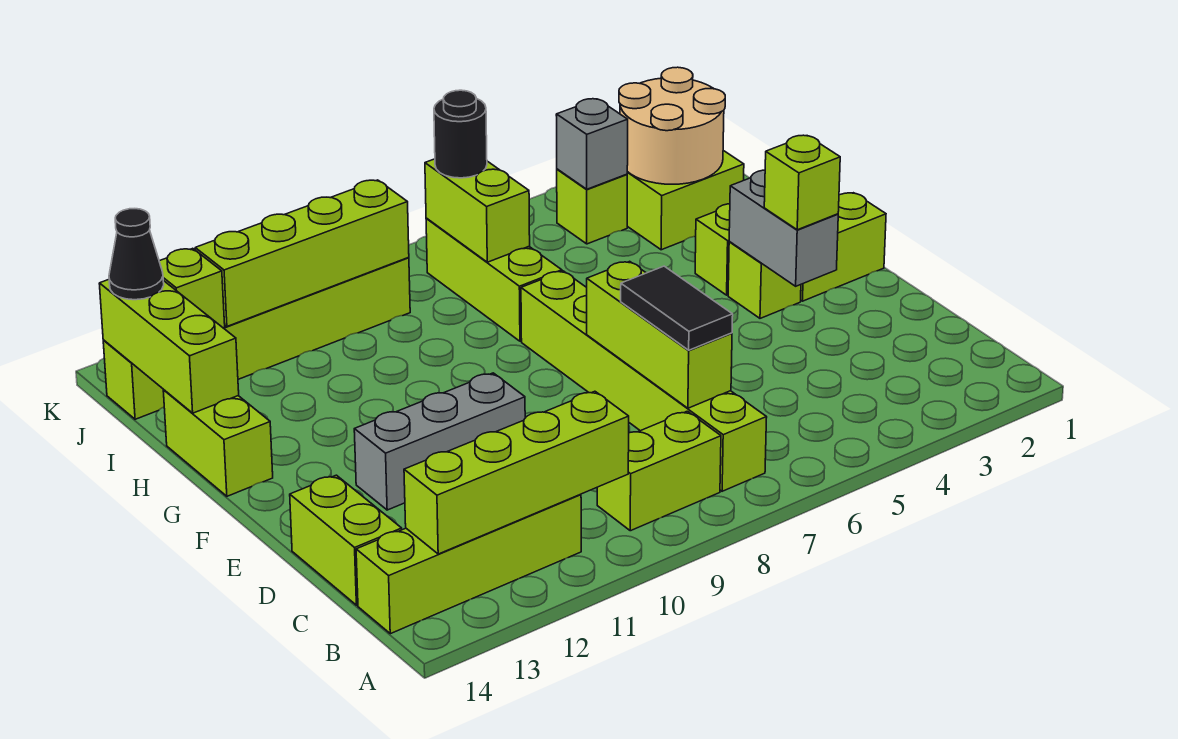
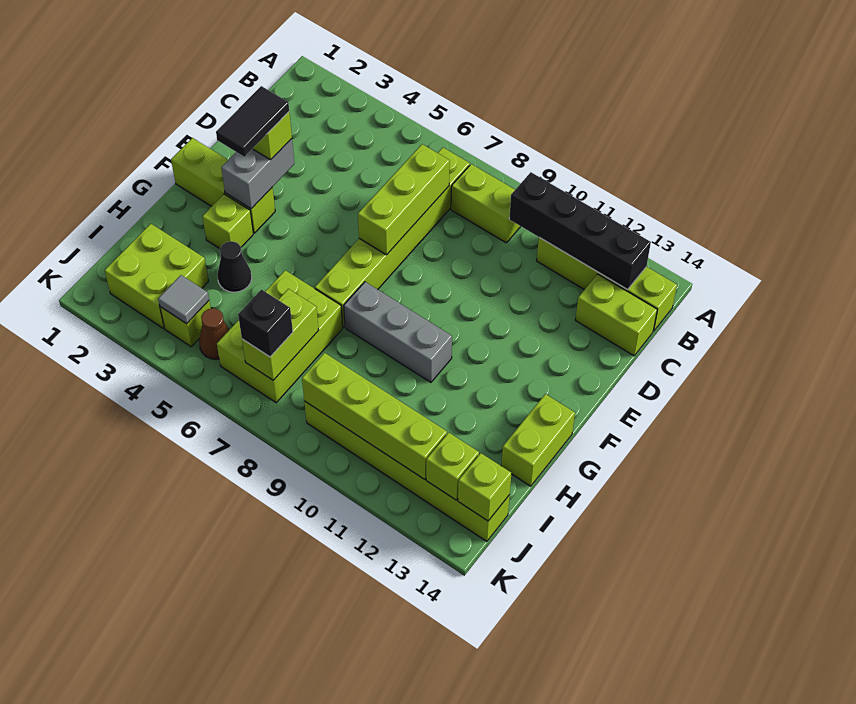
lime brick B10:B13 level 2 -> black brick B10:B13 level 2
black tile C7:D7 level 3 -> black tile E3:F3 level 4
lime brick C14:D14 level 1 -> lime brick C13:C14 level 1
grey brick E10:E12 level 1 -> grey brick G8:G10 level 1
lime brick H7:J7 level 1 -> lime brick H6:J7 level 1
lime brick H14:J14 level 2 -> lime brick J14 level 2
tan round brick I2:J3 level 2 -> none
grey brick J4 level 2 -> grey tile J4 level 2
none -> brown cone J5 level 1
black round brick J7 level 3 -> black brick J7 level 3
black cone J14 level 3 -> black cone H4 level 1

